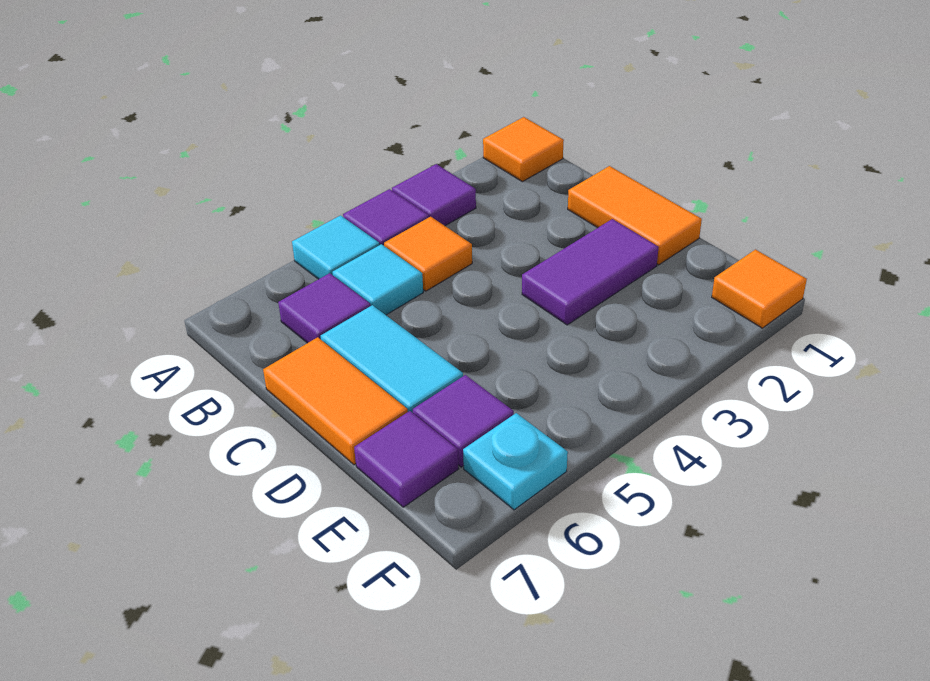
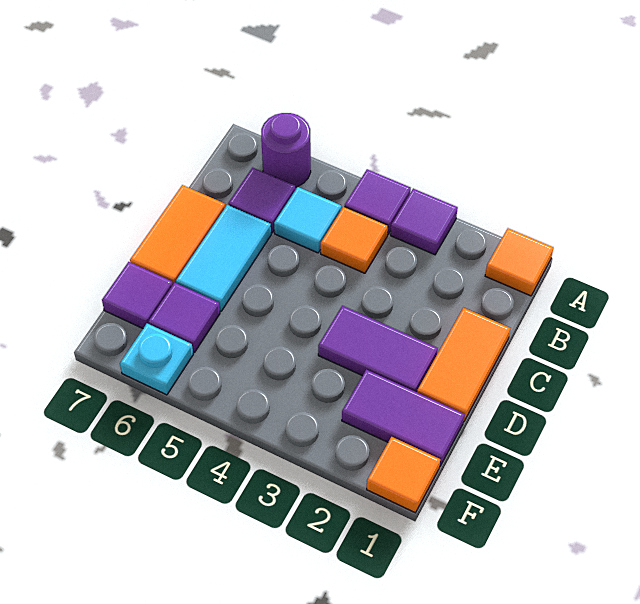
cyan tile A5 level 1 -> none
none -> purple round brick A6 level 1
none -> purple tile E1:E2 level 1

